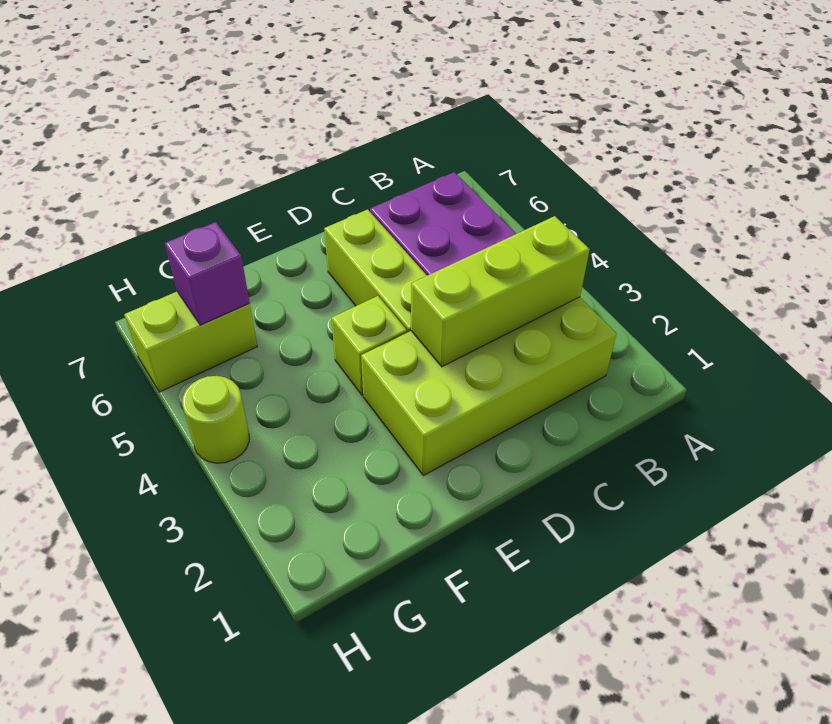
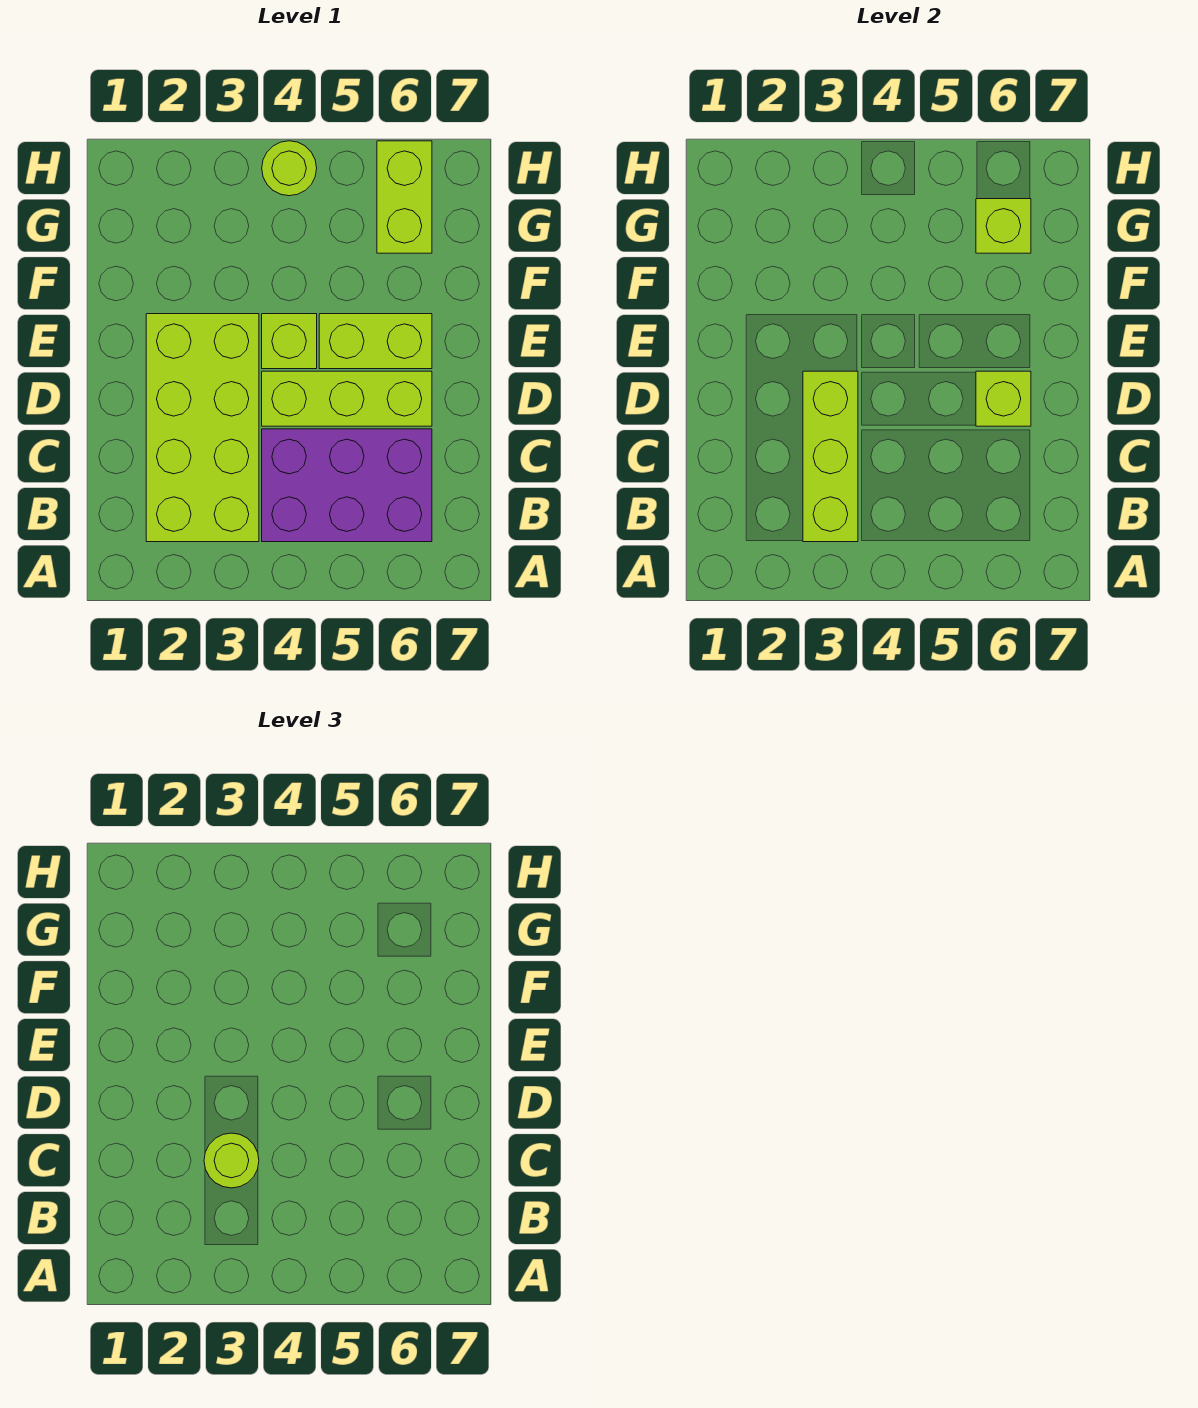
none -> lime round brick C3 level 3
none -> lime brick D6 level 2
none -> lime brick E5:E6 level 1
purple brick G6 level 2 -> lime brick G6 level 2

